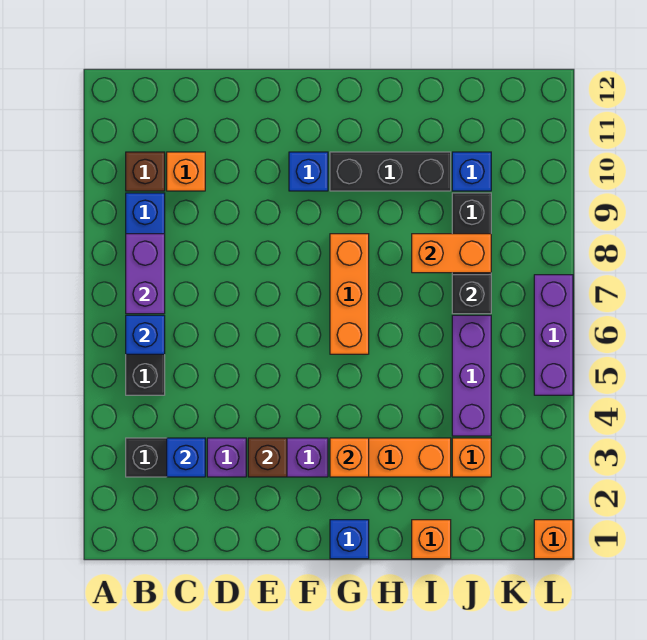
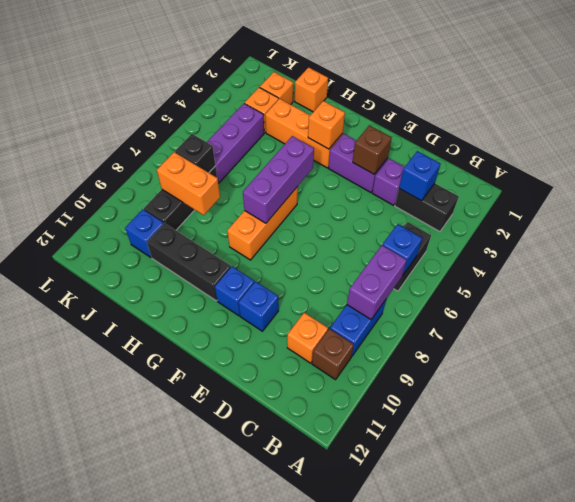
blue brick G1 level 1 -> blue brick E10 level 1
orange brick L1 level 1 -> orange brick J2 level 1
purple brick L5:L7 level 1 -> purple brick G5:G7 level 2

